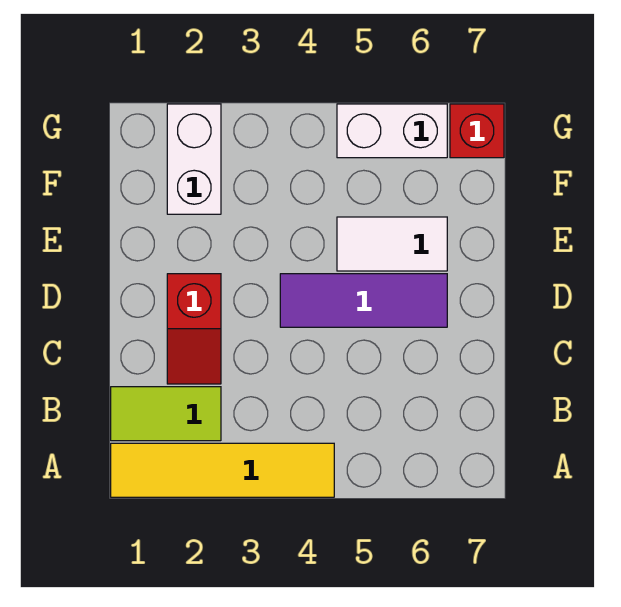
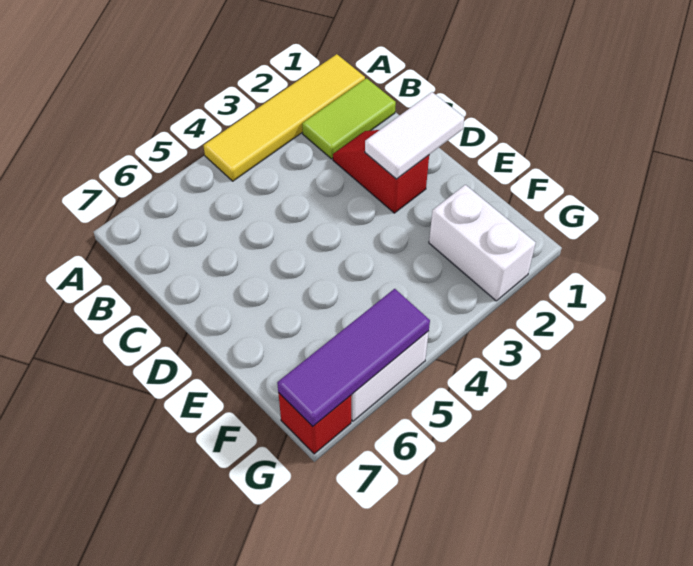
purple tile D4:D6 level 1 -> purple tile G5:G7 level 2
white tile E5:E6 level 1 -> white tile D1:D2 level 2

